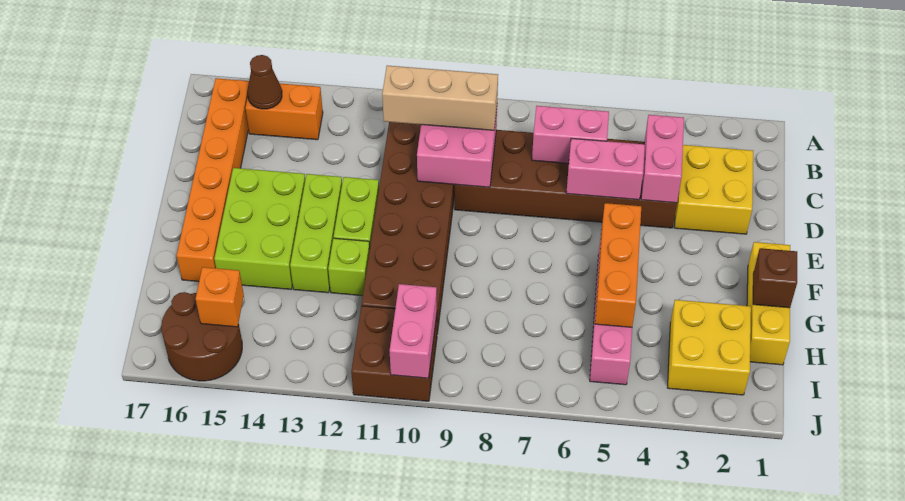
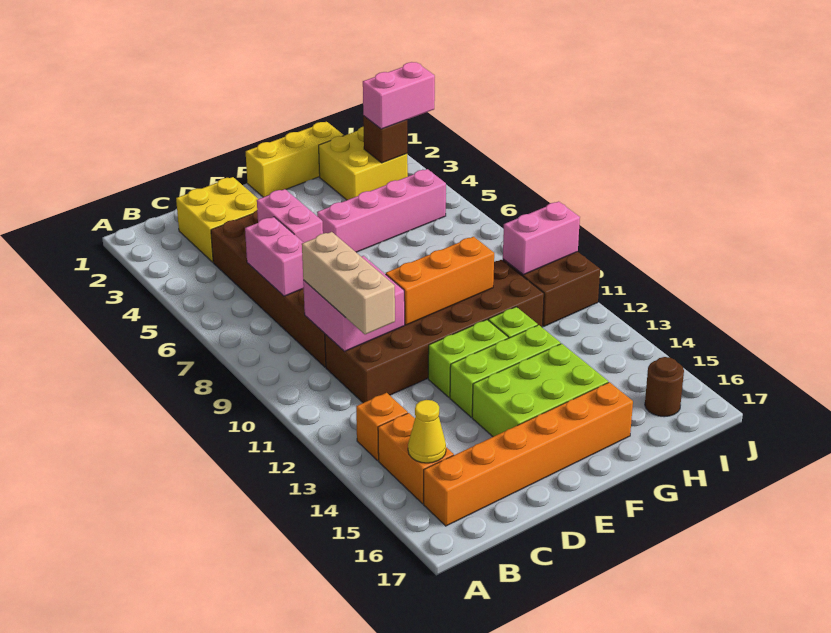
brown cone B15 level 2 -> yellow cone B15 level 2
pink brick C4:D4 level 2 -> pink brick I3:J3 level 3
orange brick F5:H5 level 2 -> orange brick E10:G10 level 2
brown brick G1 level 2 -> brown brick I3 level 2
brown round brick I15:J16 level 1 -> brown round brick I16 level 1
orange brick I15 level 2 -> orange brick B13 level 1

